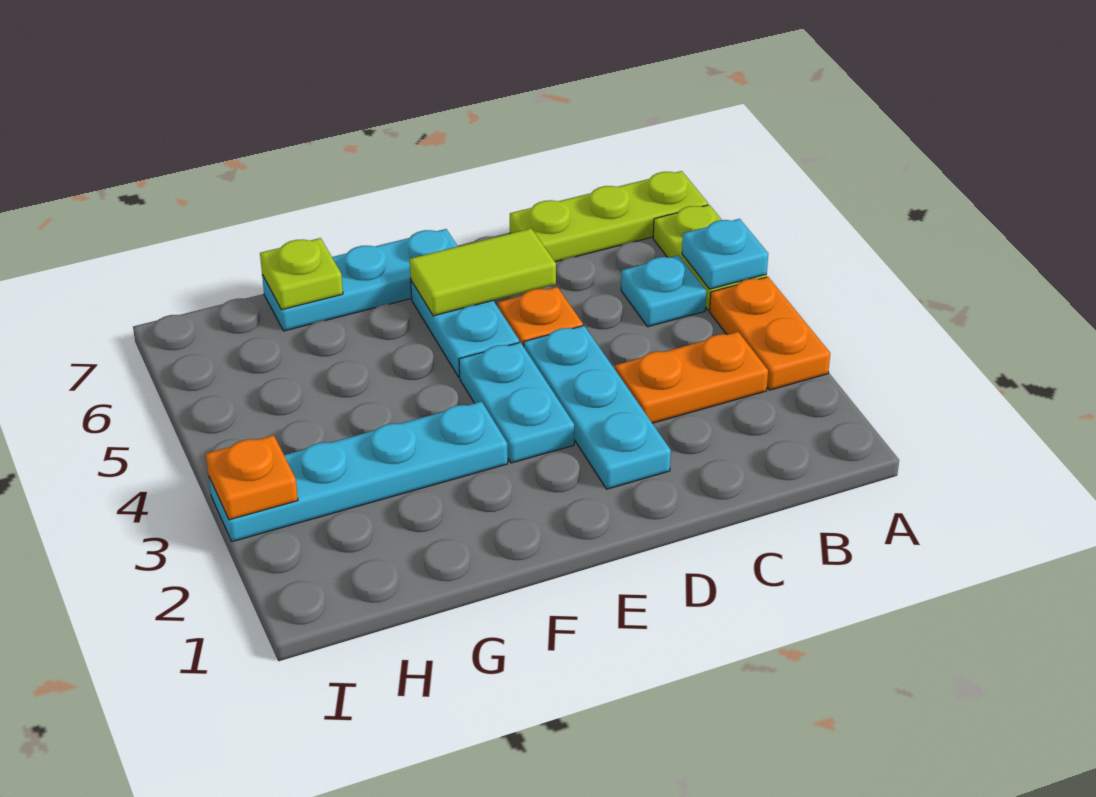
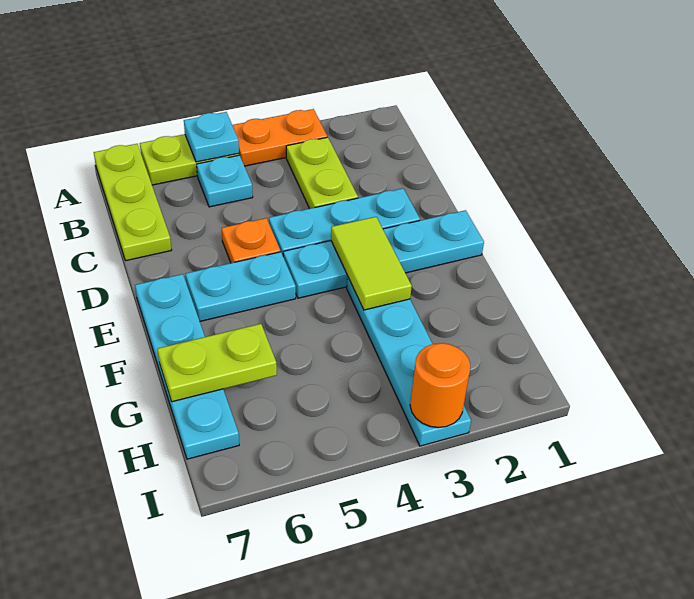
orange plate B3:C3 level 1 -> lime plate B3:C3 level 1
lime tile D6:E6 level 2 -> lime tile E3:F3 level 2
cyan plate E3:E4 level 1 -> cyan plate E1:E4 level 1
cyan plate E7:G7 level 1 -> cyan plate E7:H7 level 1
lime plate G7 level 2 -> lime plate G6:G7 level 2
orange plate I3 level 2 -> orange round brick I3 level 2

